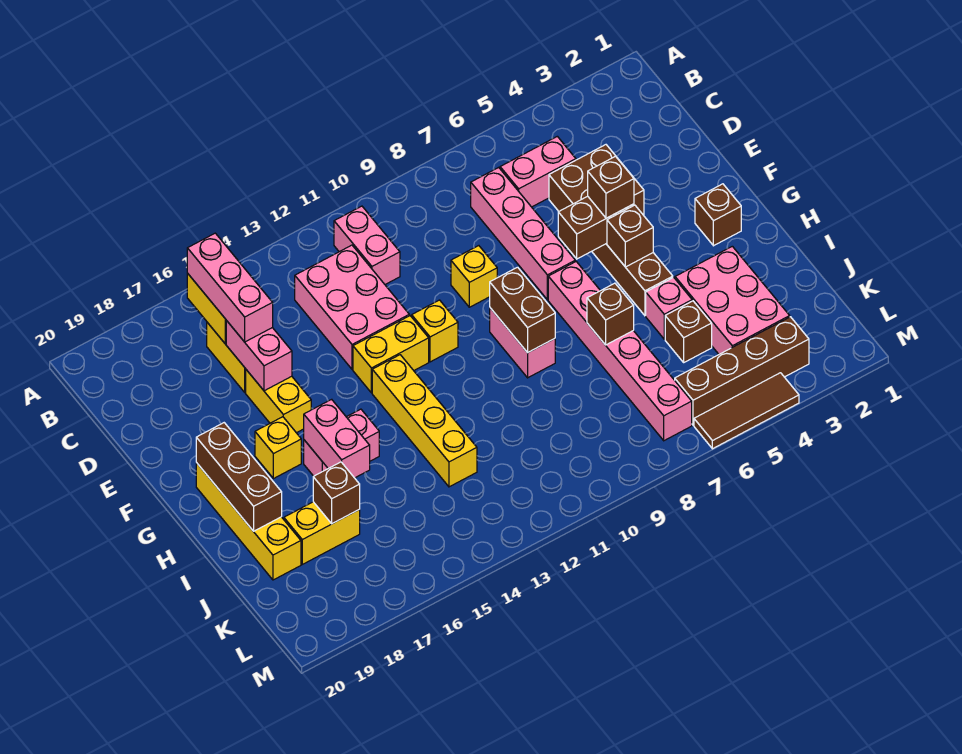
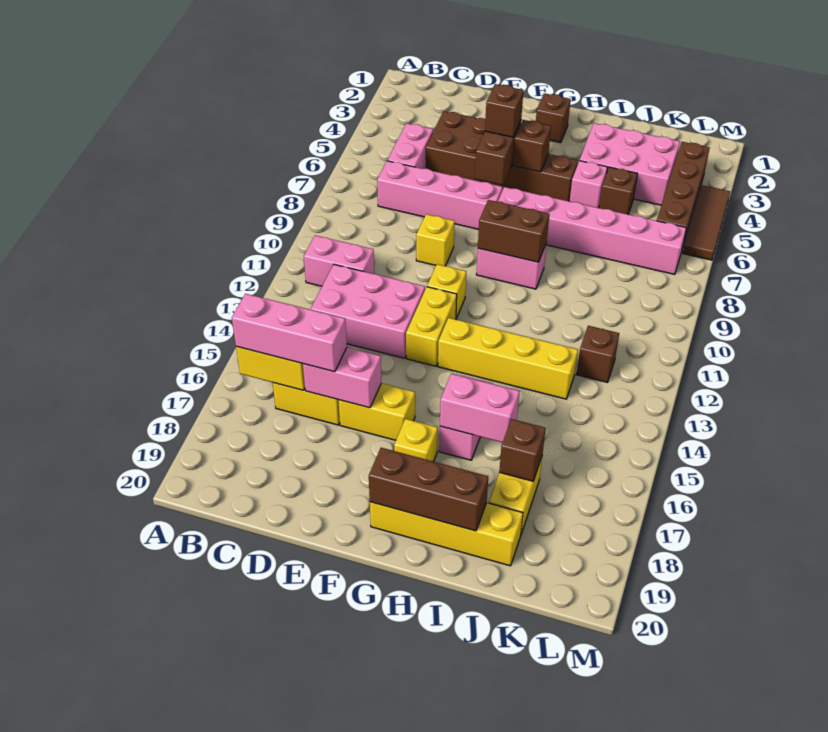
brown brick I7 level 2 -> brown brick K12 level 1

